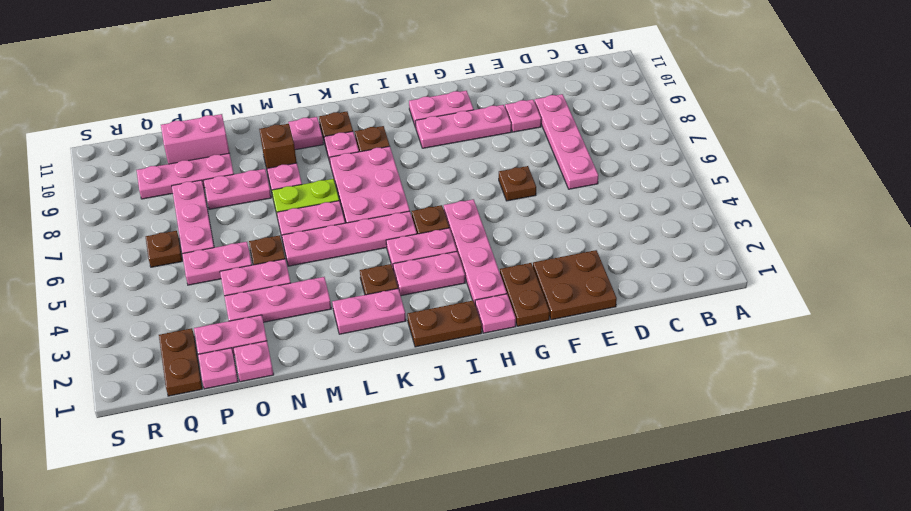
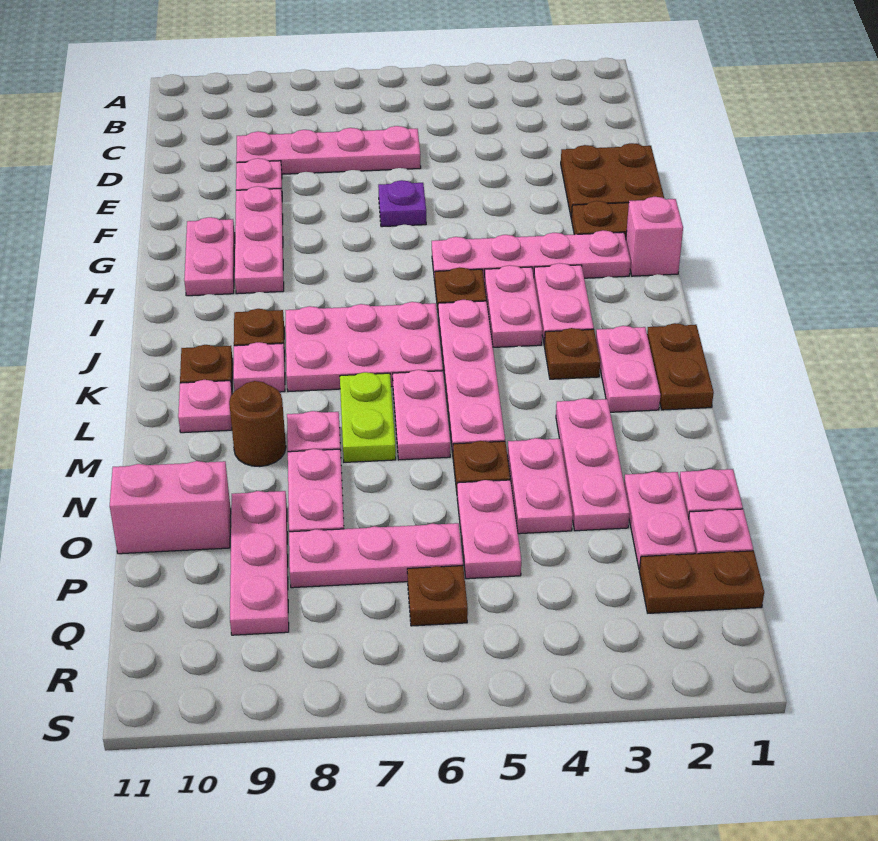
brown plate F6 level 1 -> purple plate F6 level 1
pink plate H1 level 1 -> pink brick H1 level 1
brown plate I1:J1 level 1 -> brown plate K1:L1 level 1
brown brick M9 level 1 -> brown round brick M9 level 1
pink brick O10:P10 level 1 -> pink brick O10:O11 level 1

